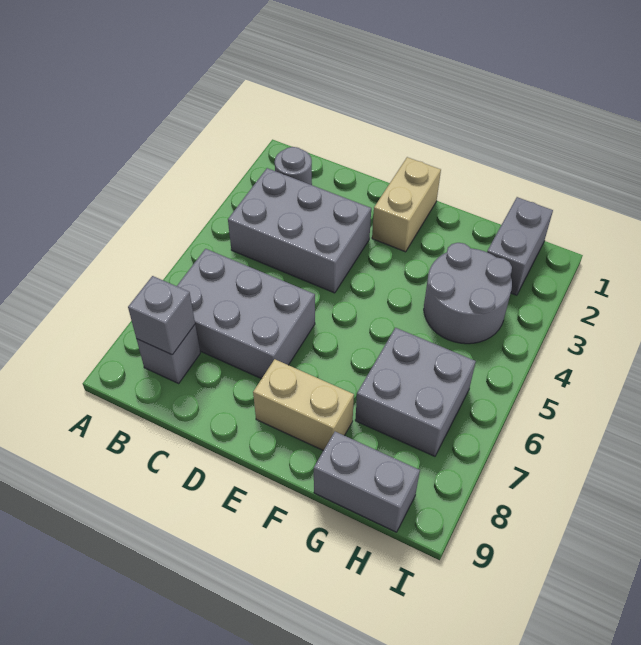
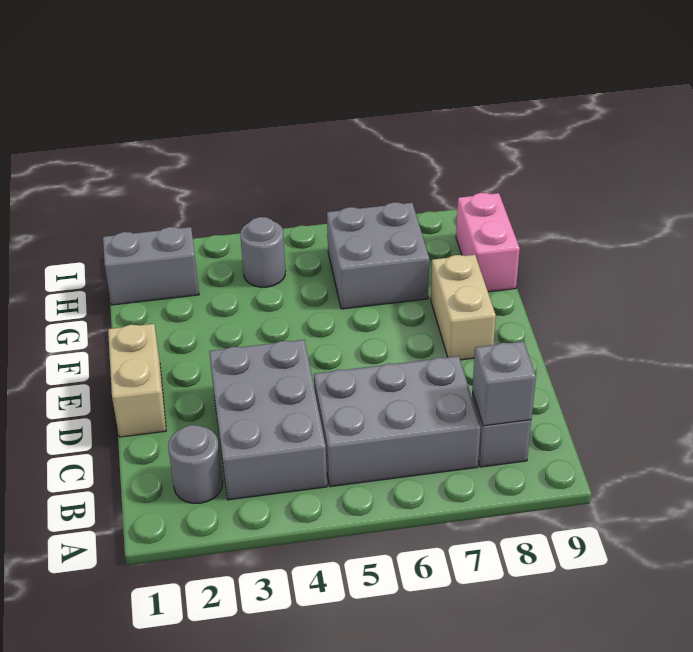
grey brick B6:D7 level 1 -> grey brick B5:C7 level 1
tan brick E1:E2 level 1 -> tan brick D1:E1 level 1
grey round brick G3:H4 level 1 -> grey round brick H4 level 1
grey brick G9:H9 level 1 -> pink brick G9:H9 level 1

